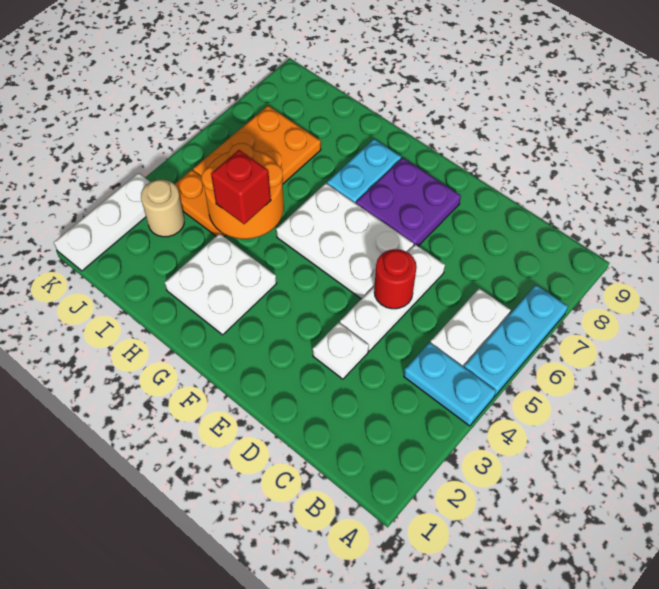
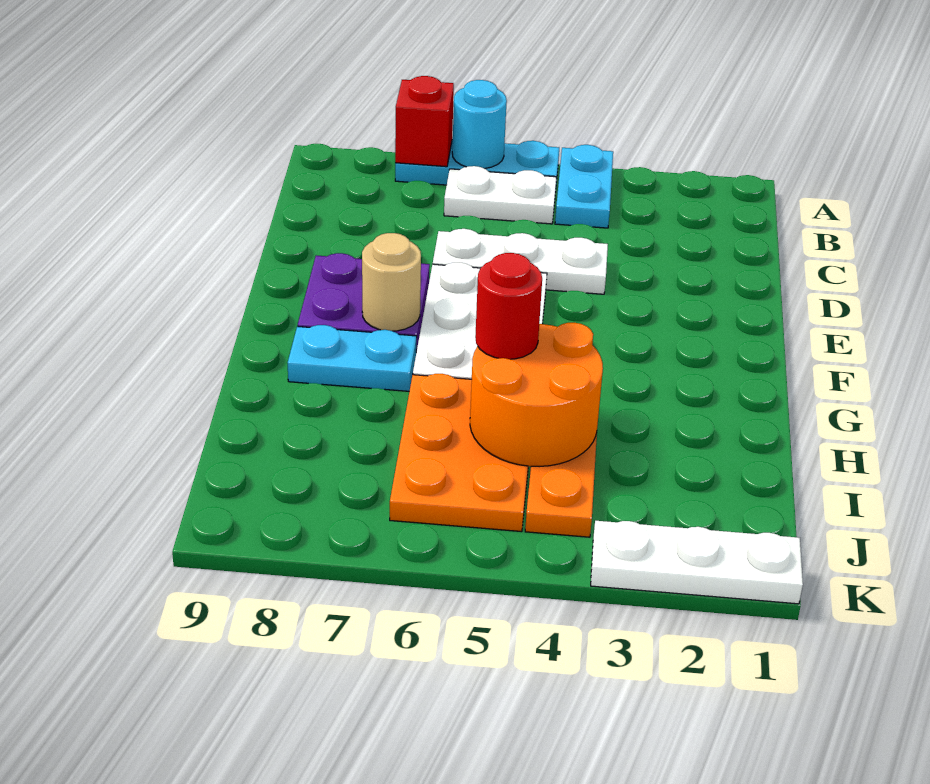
none -> cyan round brick A6 level 2
white plate D3 level 1 -> none
red round brick D5 level 2 -> red round brick H5 level 3
white plate G2:H3 level 1 -> none
red brick H4 level 3 -> red brick A7 level 2
orange plate I5:J7 level 1 -> orange plate H5:J6 level 1
tan round brick J3 level 1 -> tan round brick F7 level 2

